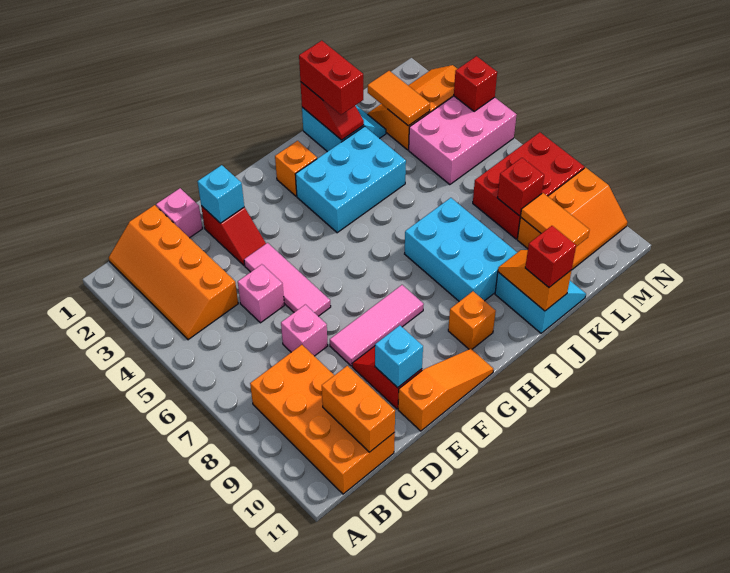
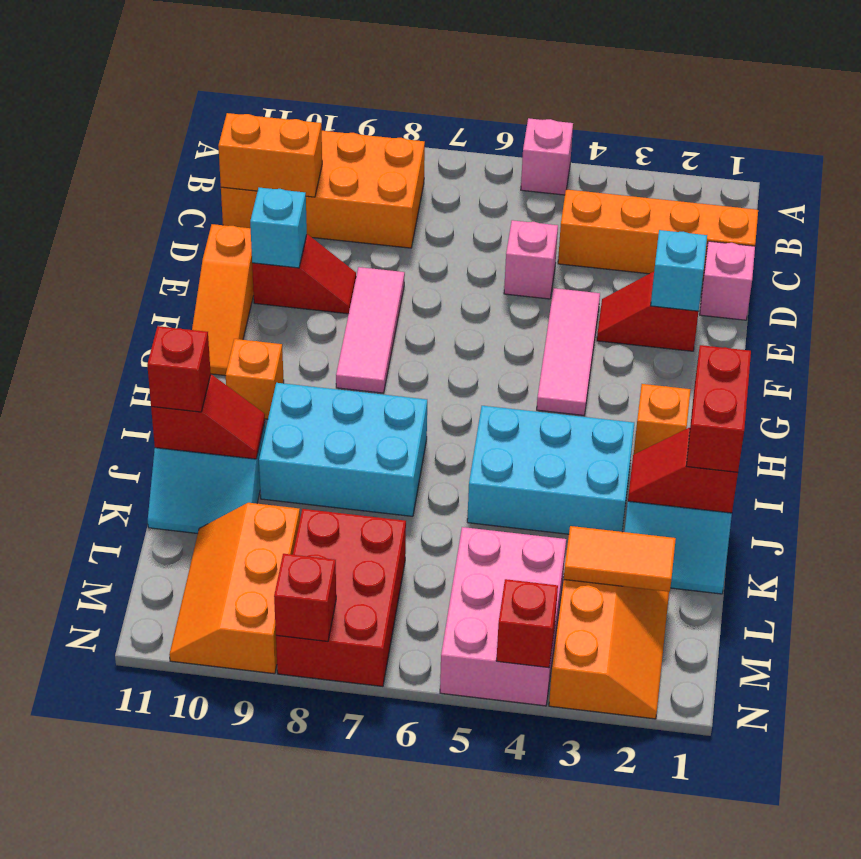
pink brick D7 level 1 -> pink brick A5 level 1
pink tile E4:E6 level 1 -> pink tile E4:G4 level 1
cyan brick H3:J4 level 1 -> cyan brick I3:J5 level 1
red brick J1:J2 level 3 -> red brick I1:J1 level 3
orange slope J10:J11 level 2 top 11 -> red slope J10:J11 level 2 top 11
red brick L8 level 2 -> red brick N8 level 2
orange tile L9:L10 level 2 -> none

